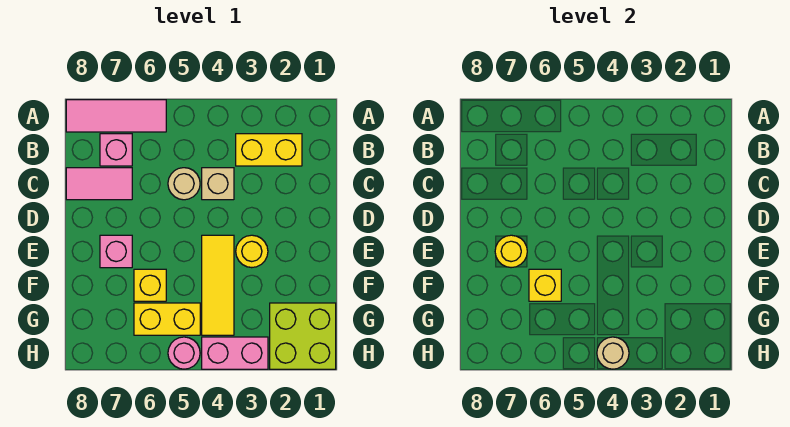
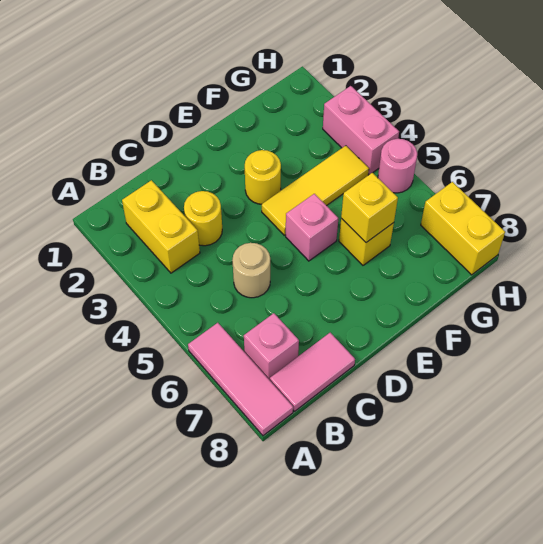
tan brick C4 level 1 -> none
pink tile C7:C8 level 1 -> pink tile B8:C8 level 1
pink brick E7 level 1 -> pink brick E5 level 1
yellow round brick E7 level 2 -> yellow round brick C3 level 1
lime brick G1:H2 level 1 -> none
yellow brick G5:G6 level 1 -> yellow brick H7:H8 level 1
tan round brick H4 level 2 -> none

